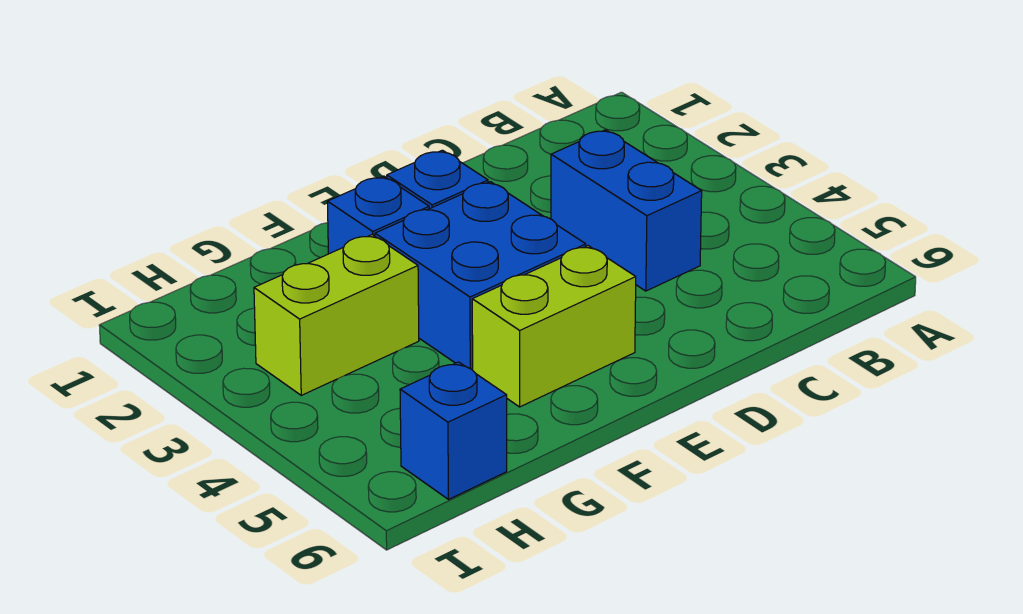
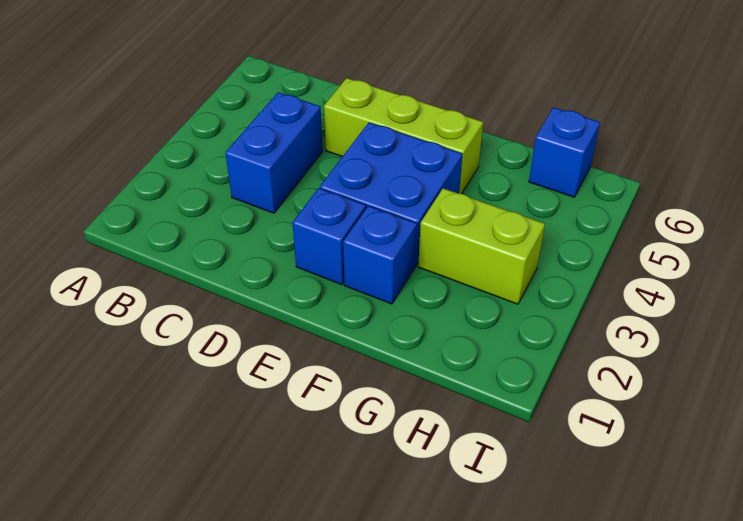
lime brick E5:F5 level 1 -> lime brick D5:F5 level 1

